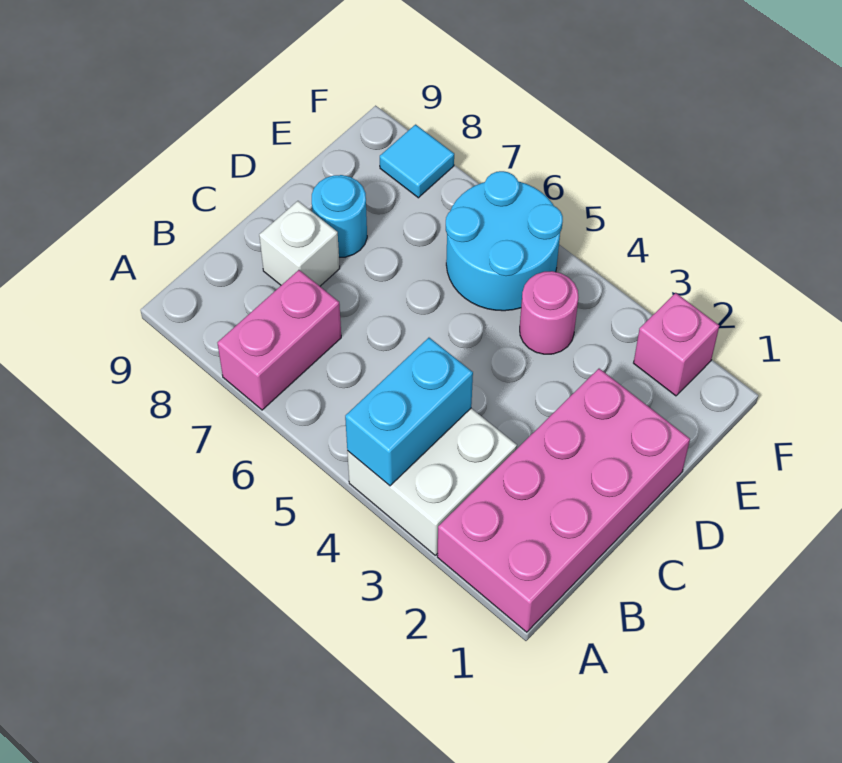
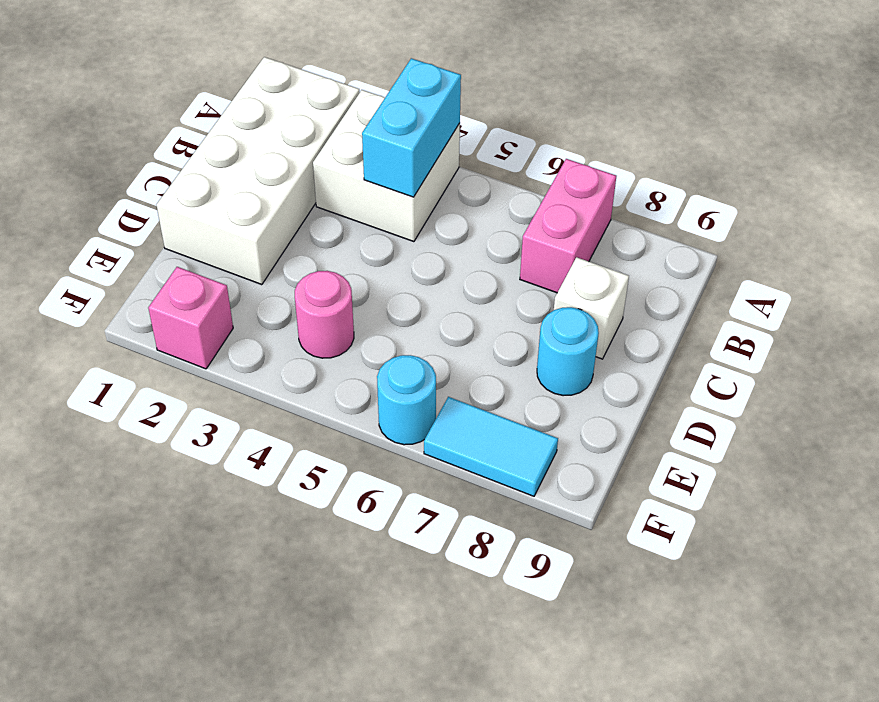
pink brick A1:D2 level 1 -> white brick A1:D2 level 1
cyan round brick E5:F6 level 1 -> cyan round brick F6 level 1
cyan tile F8 level 1 -> cyan tile F7:F8 level 1

